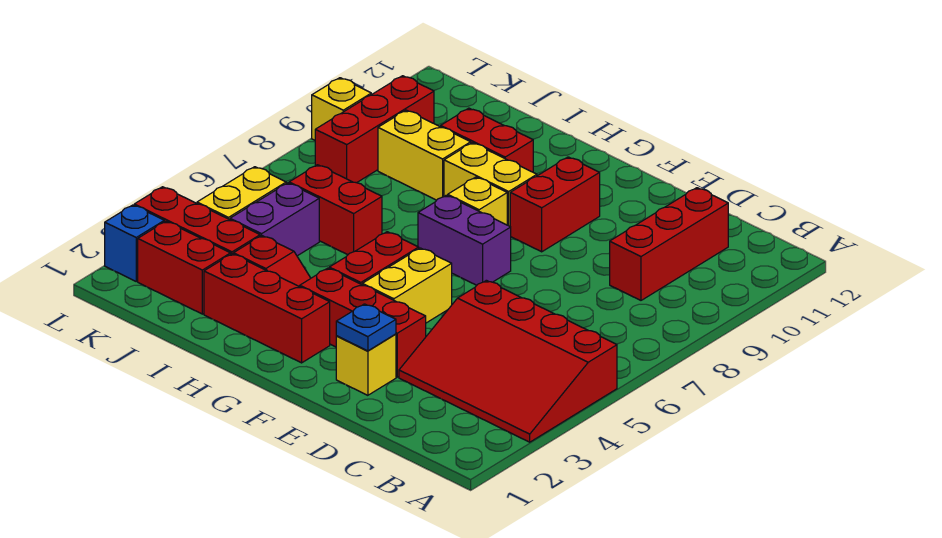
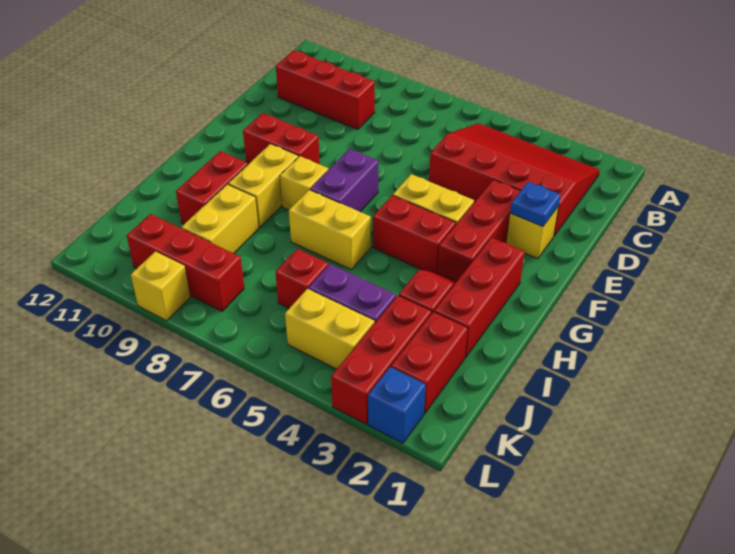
red slope A3:D5 level 1 top 5 -> red slope B2:D5 level 1 top D
none -> yellow brick H6:H7 level 1
red brick I6:J6 level 1 -> red brick J6 level 1

